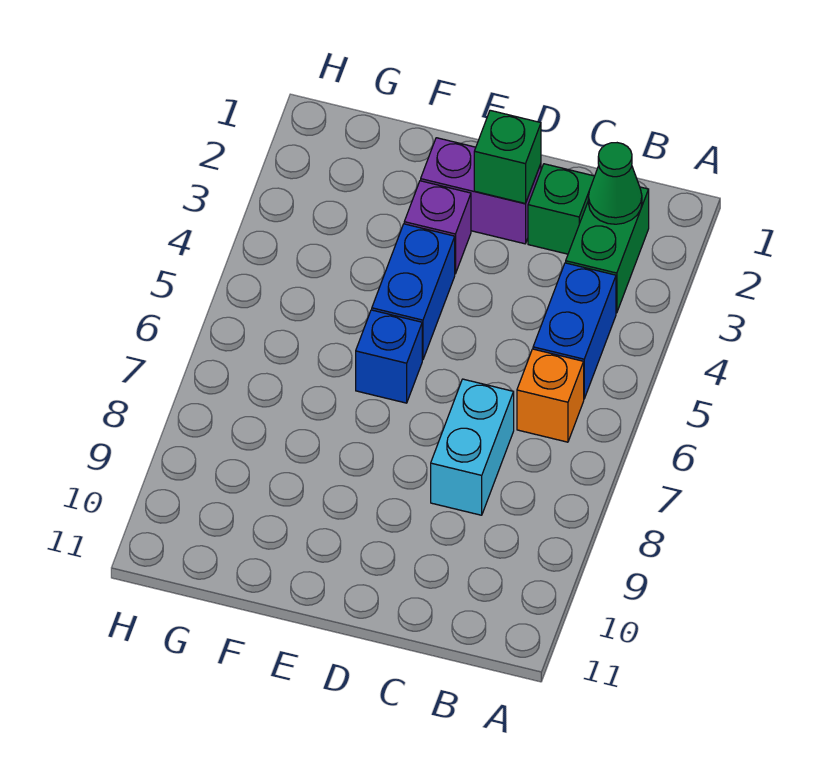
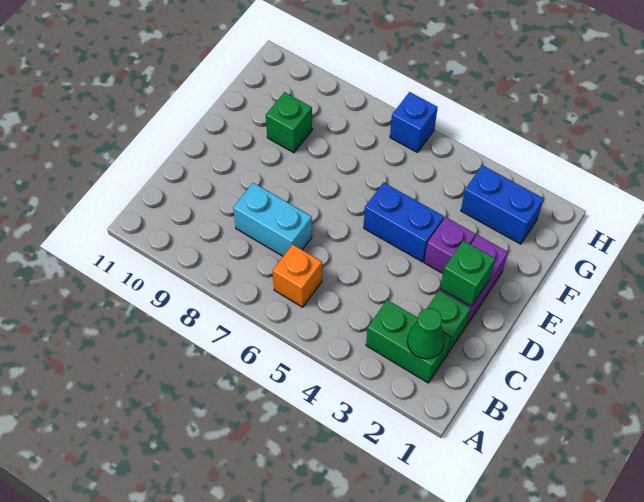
blue brick B4:B5 level 1 -> blue brick G2:G3 level 1
blue brick E6 level 1 -> blue brick H6 level 1
none -> green brick F9 level 1

